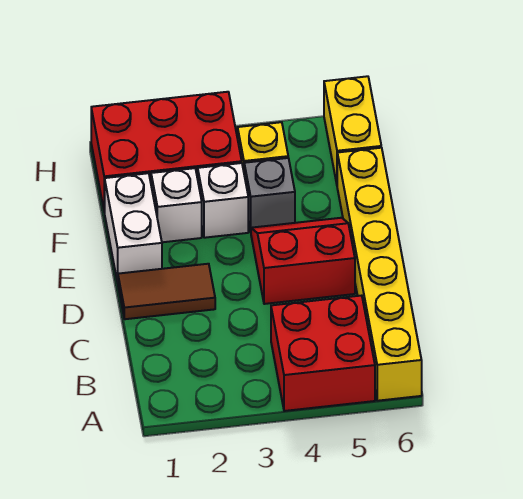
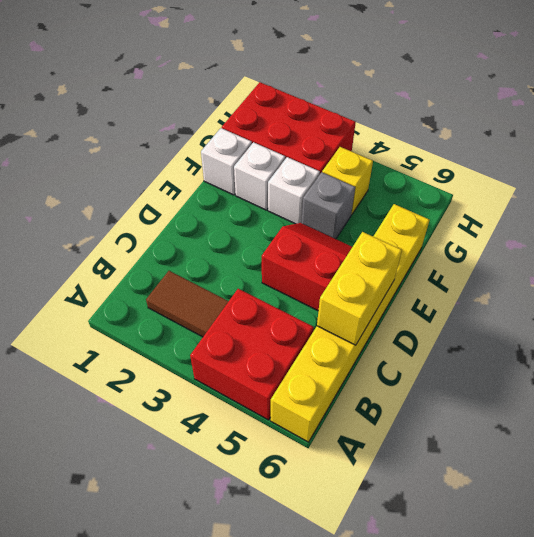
brown tile D1:D2 level 1 -> brown tile B2:B3 level 1
white brick E1:F1 level 1 -> white brick F1 level 1
yellow brick G6:H6 level 1 -> yellow brick C6:D6 level 2

